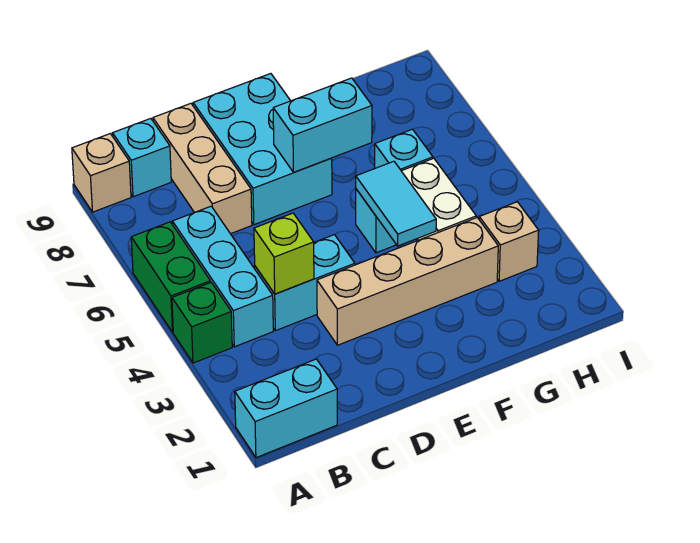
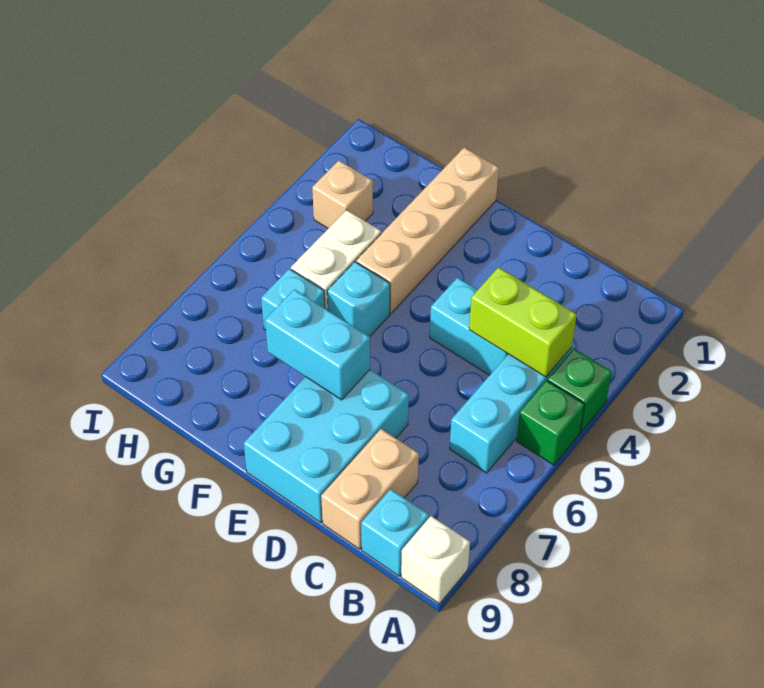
cyan brick A1:B1 level 1 -> none
green brick A5:A6 level 1 -> green brick A5 level 1
tan brick A9 level 1 -> white brick A9 level 1
lime brick C4 level 2 -> lime brick B4:C4 level 2
tan brick C7:C9 level 1 -> tan brick C8:C9 level 1
tan brick D3:G3 level 1 -> tan brick F1:F4 level 1
cyan tile F4:F5 level 2 -> none

